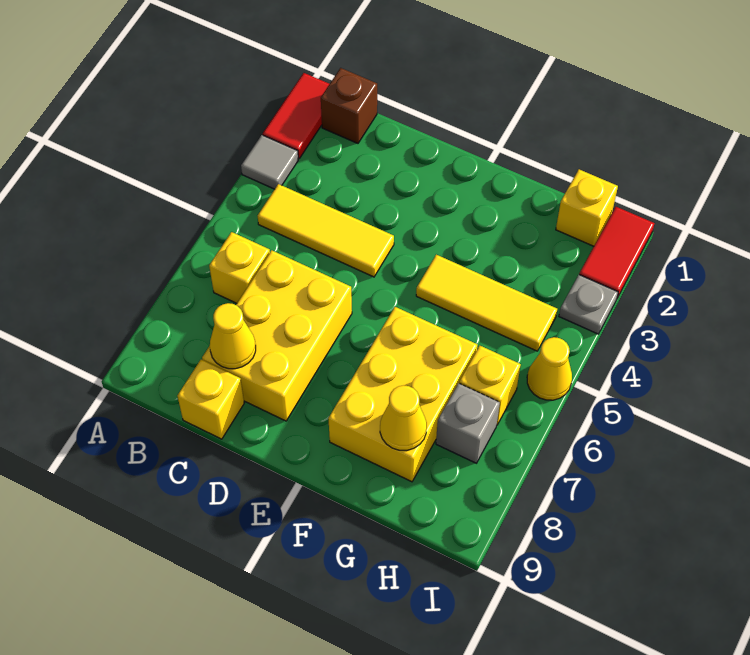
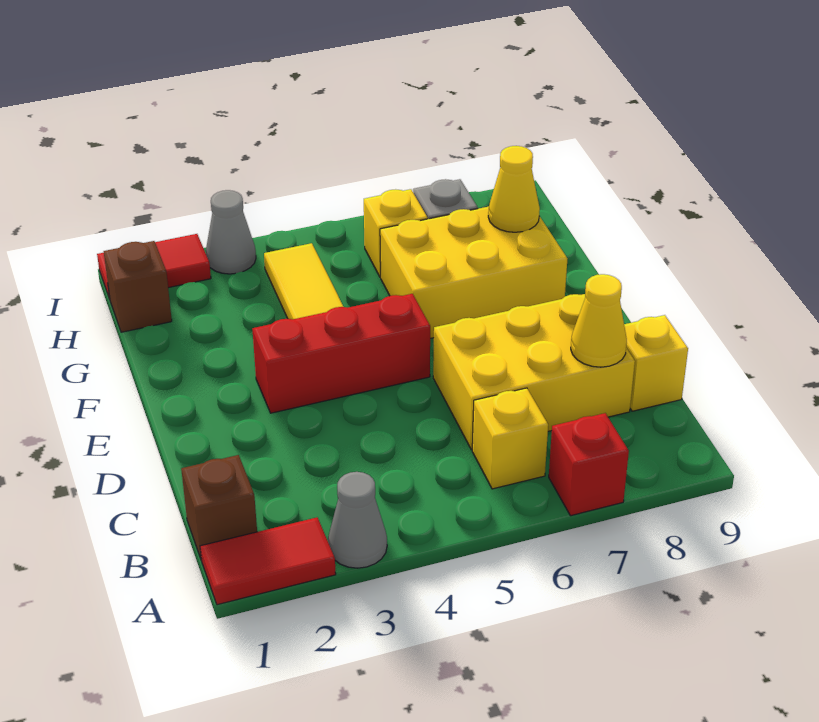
grey tile A3 level 1 -> grey cone A3 level 1
none -> red brick A7 level 1
yellow tile B4:D4 level 1 -> none
none -> red brick E3:E5 level 1
yellow brick H1 level 1 -> brown brick H1 level 1
grey plate I3 level 1 -> grey cone I3 level 1
yellow cone I5 level 1 -> none

